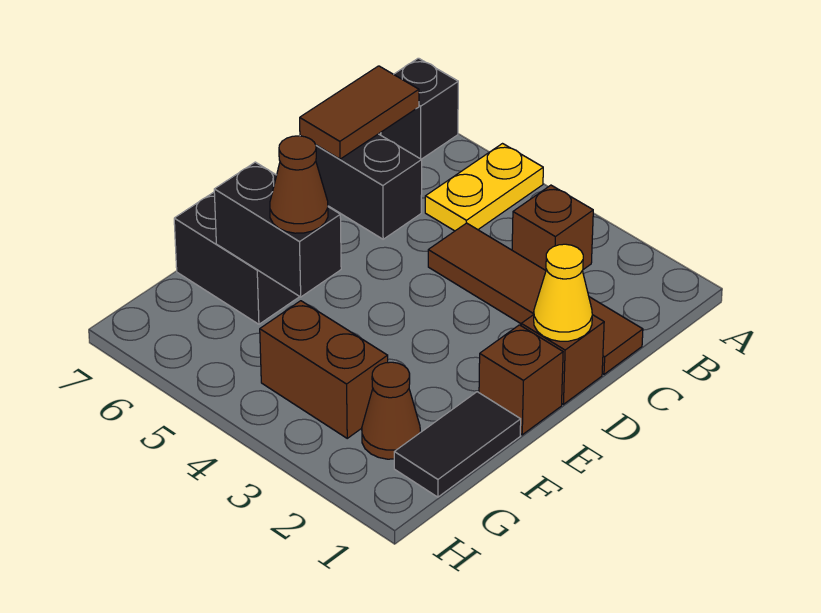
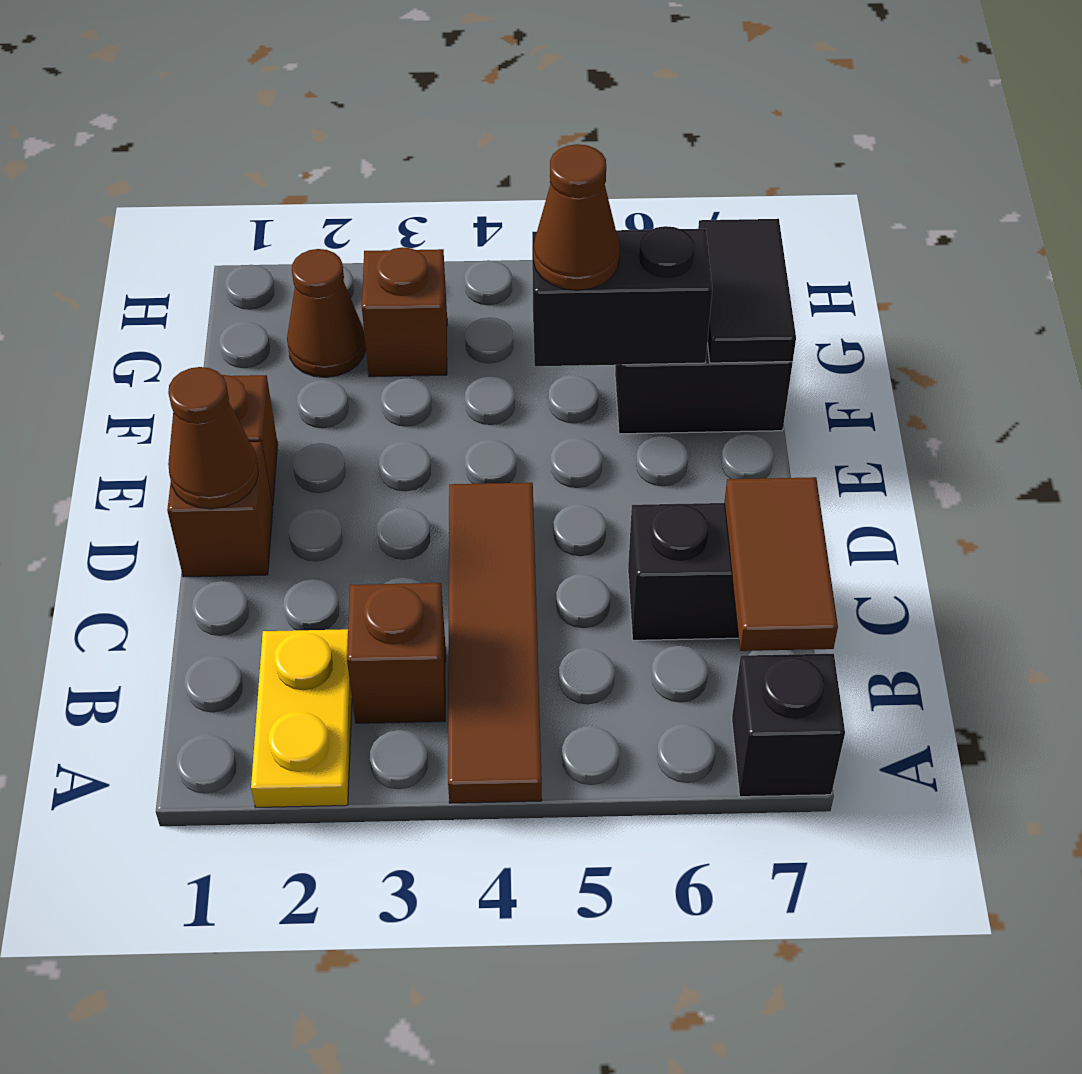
yellow plate A5:B5 level 1 -> yellow plate A2:B2 level 1
brown tile C1:C4 level 1 -> brown tile A4:D4 level 1
yellow cone D1 level 2 -> brown cone D1 level 2
black tile F1:G1 level 1 -> black tile F7:G7 level 2
brown brick G3:G4 level 1 -> brown brick G3 level 1

